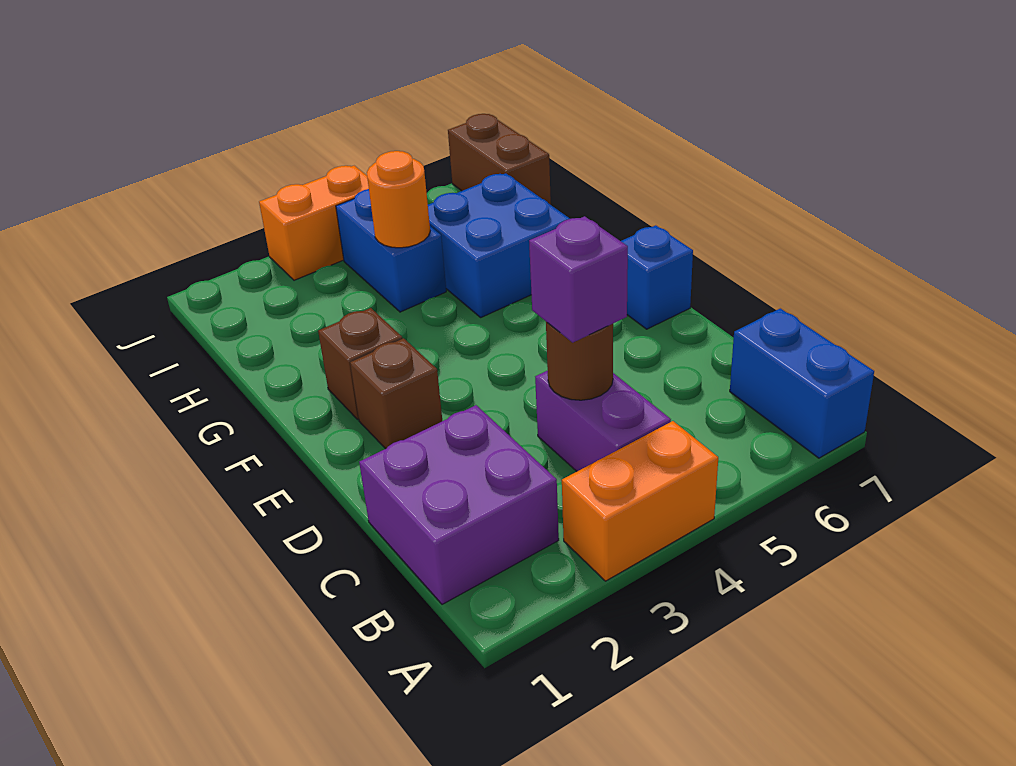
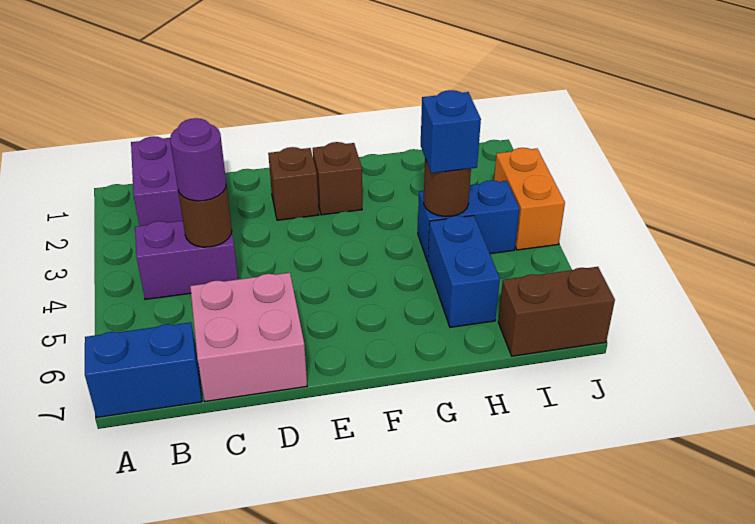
orange brick A3:A4 level 1 -> none
purple brick C4 level 3 -> purple round brick C4 level 3
none -> pink brick C6:D7 level 1
blue brick E7 level 1 -> blue brick H4 level 3
blue brick G5:H6 level 1 -> blue brick H5:H6 level 1
orange round brick H4 level 2 -> brown round brick H4 level 2

